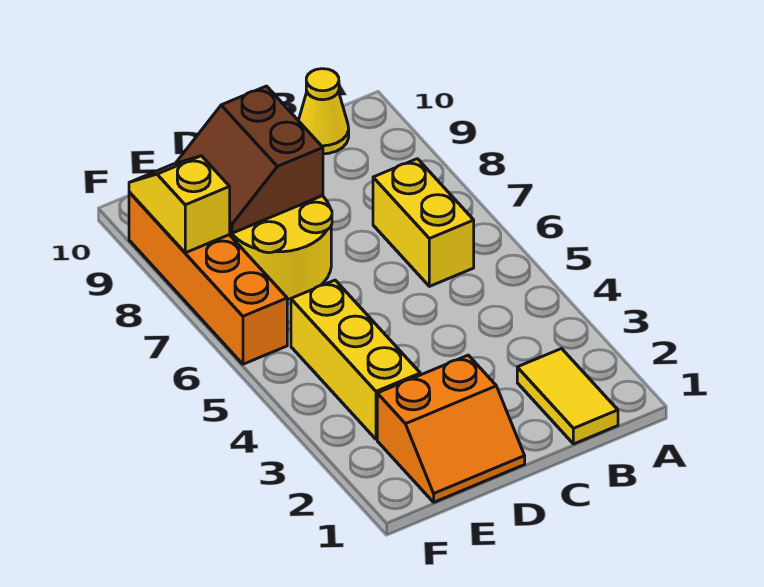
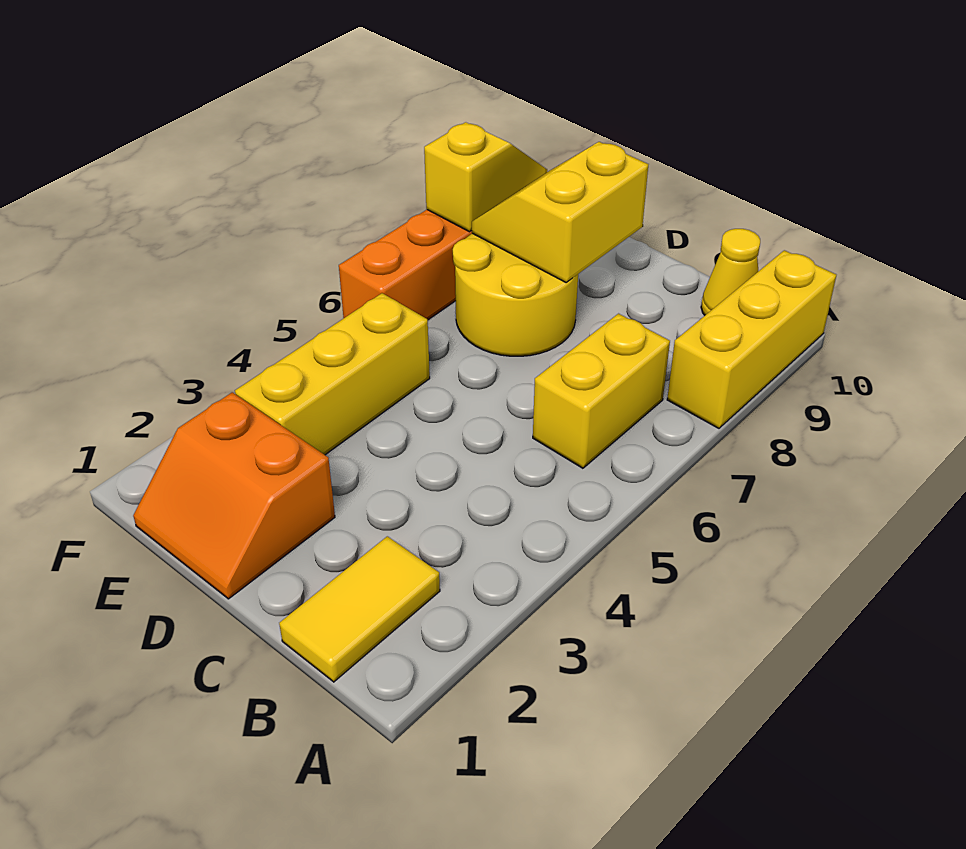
none -> yellow brick A8:A10 level 1
brown slope D8:E9 level 2 top D -> yellow slope D8:E9 level 2 top D

